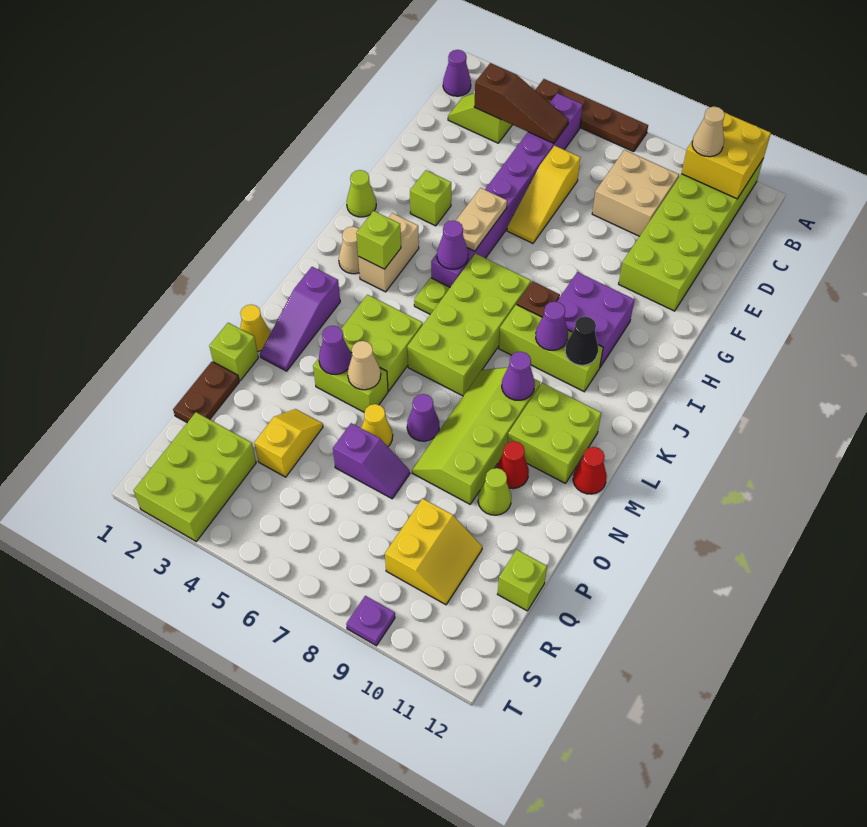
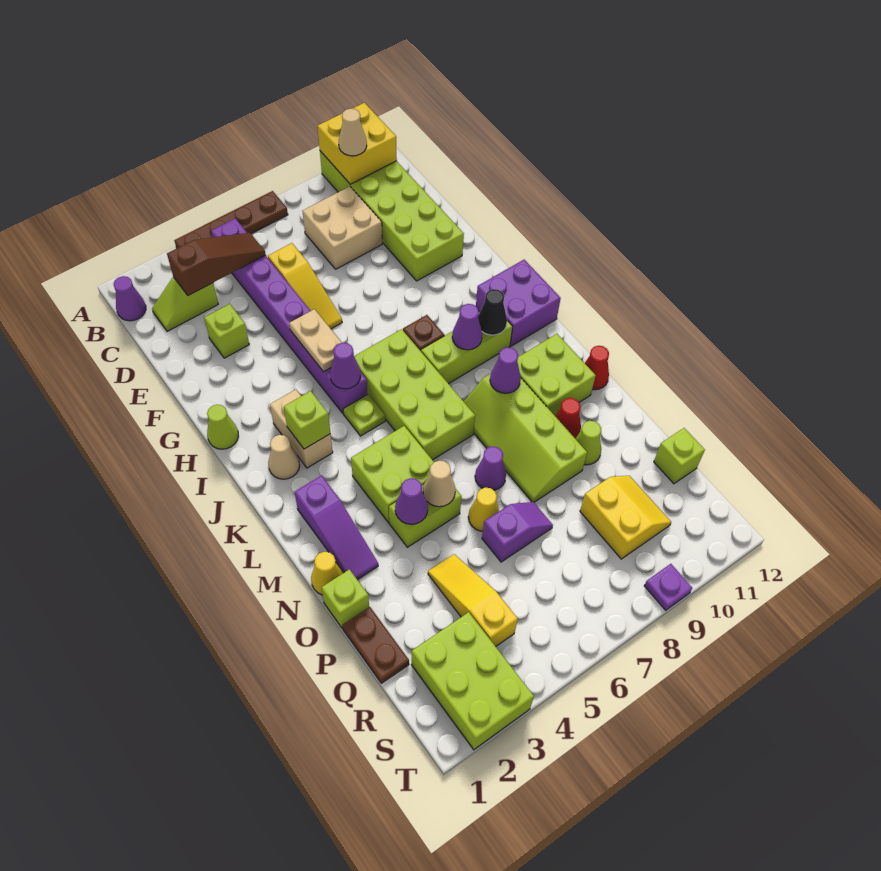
lime brick G3 level 1 -> lime brick E3 level 1
purple brick H9:I10 level 1 -> purple brick I11:J12 level 1
yellow slope P4:Q4 level 1 top Q -> yellow slope P4:R4 level 1 top R

